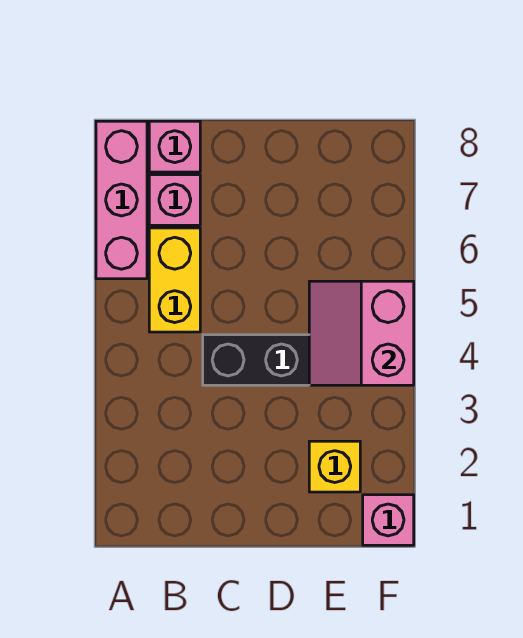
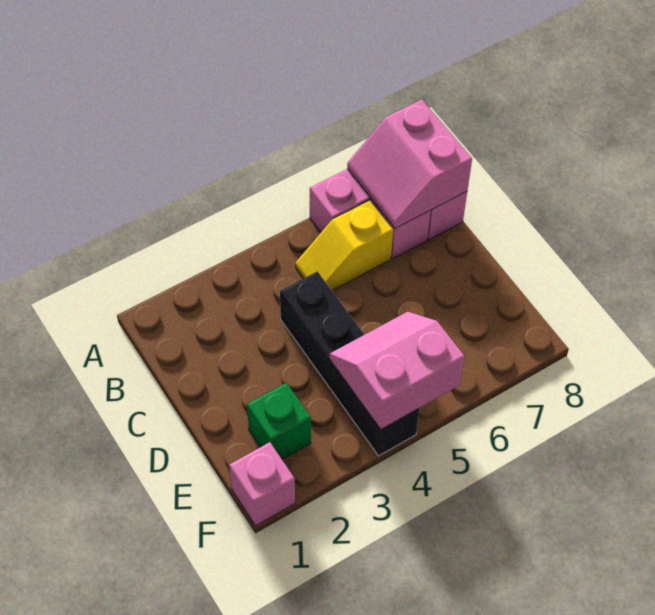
none -> pink slope A7:B8 level 2 top 8
yellow brick B5:B6 level 1 -> yellow slope B5:B6 level 1 top 6
yellow brick E2 level 1 -> green brick E2 level 1

